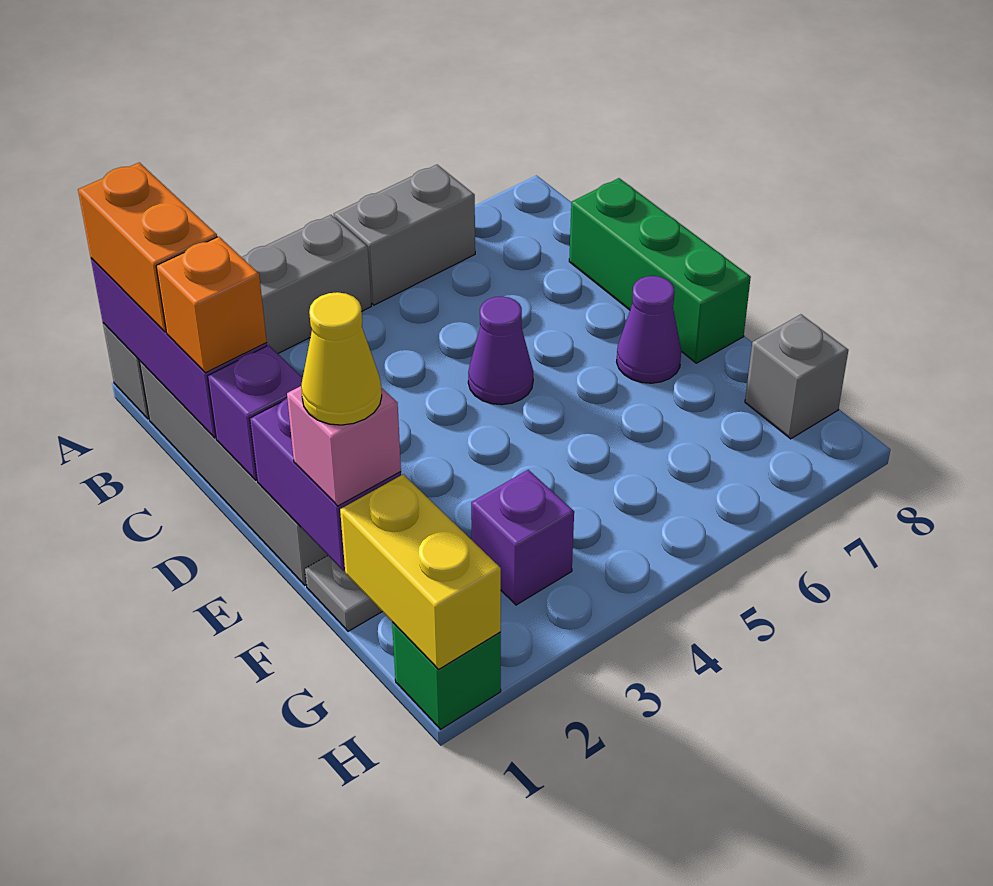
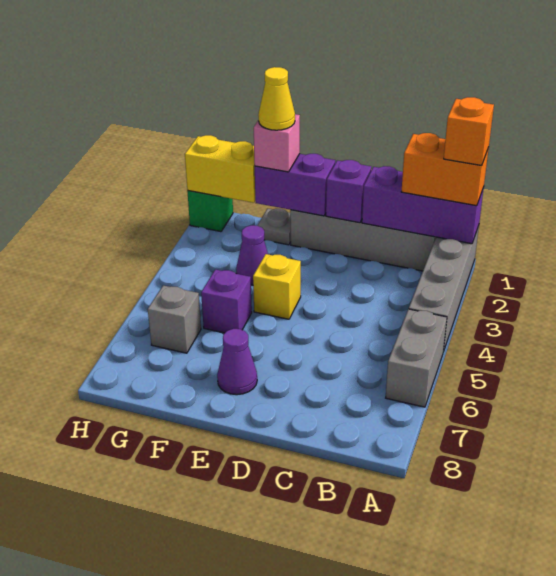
orange brick C1 level 3 -> orange brick A1 level 4
green brick C8:E8 level 1 -> none
purple cone D5 level 1 -> purple cone F3 level 1
none -> yellow brick E4 level 1
purple brick G3 level 1 -> purple brick F5 level 1
grey brick G8 level 1 -> grey brick G6 level 1

